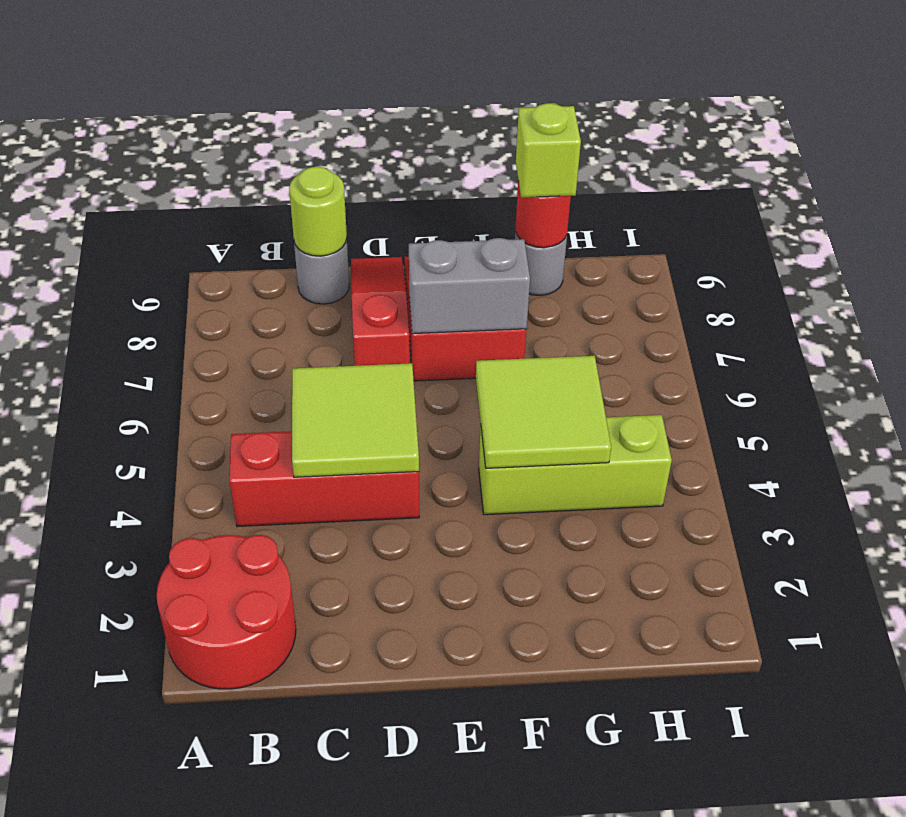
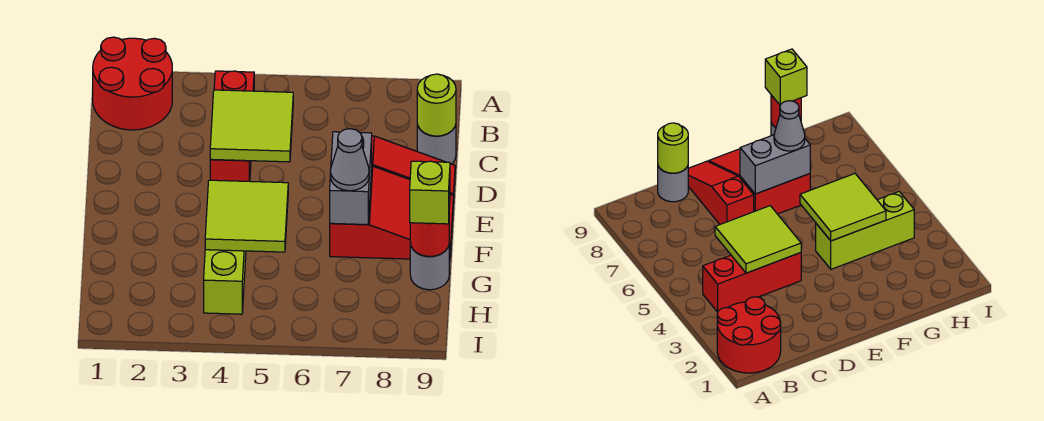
none -> grey cone F7 level 3

